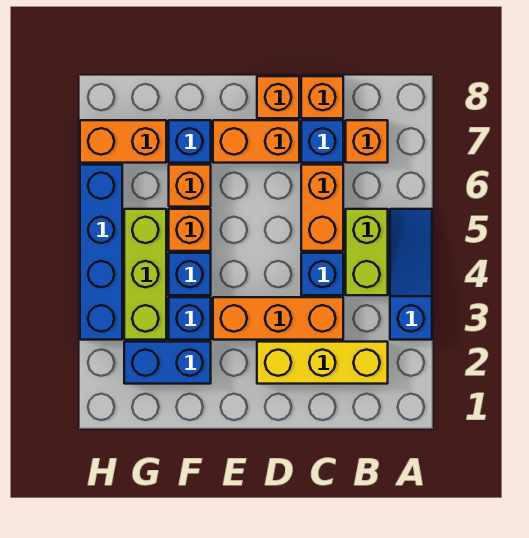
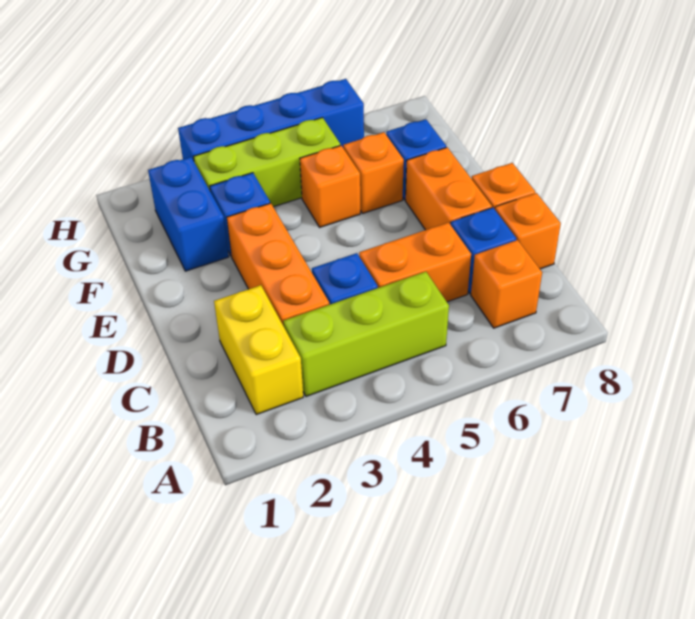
blue slope A3:A5 level 1 top 3 -> none
yellow brick B2:D2 level 1 -> yellow brick B2:C2 level 1
lime brick B4:B5 level 1 -> lime brick B3:B5 level 1
blue brick F4 level 1 -> none
orange brick G7:H7 level 1 -> none

